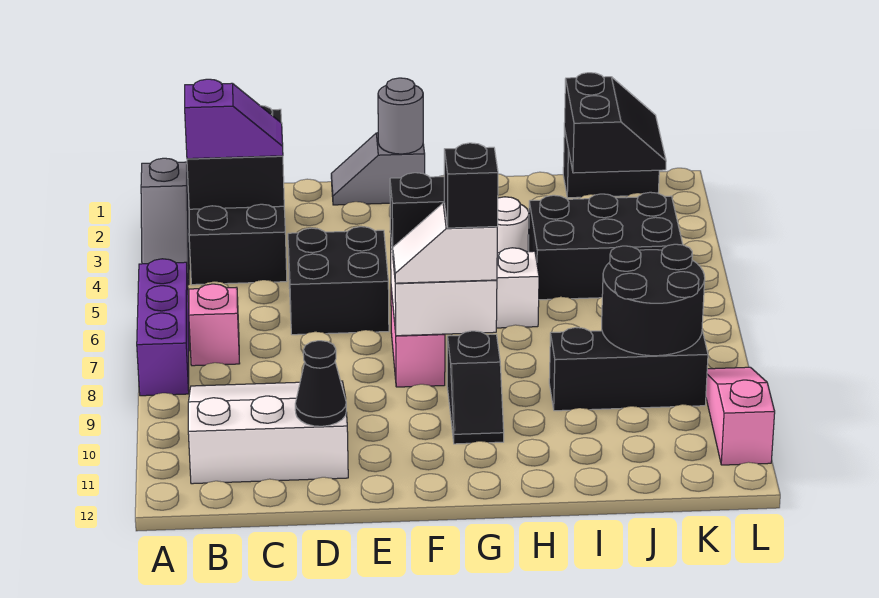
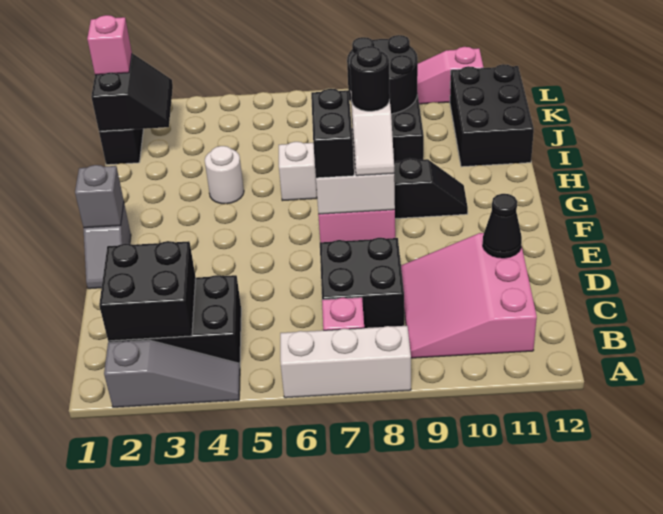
purple brick A6:A8 level 1 -> white brick A6:A8 level 1
purple slope B3:C3 level 3 top B -> none
white slope B9:D11 level 1 top 11 -> pink slope B9:D11 level 1 top 11
black brick D5:E6 level 1 -> black brick C7:D8 level 1
grey round brick F1 level 2 -> grey brick F1 level 2
black brick G8 level 4 -> black round brick G8 level 4
black brick I4:K5 level 1 -> black brick I11:K12 level 1
black slope J1:K2 level 2 top J -> black slope J1:K2 level 2 top 1
none -> pink brick K1 level 3

